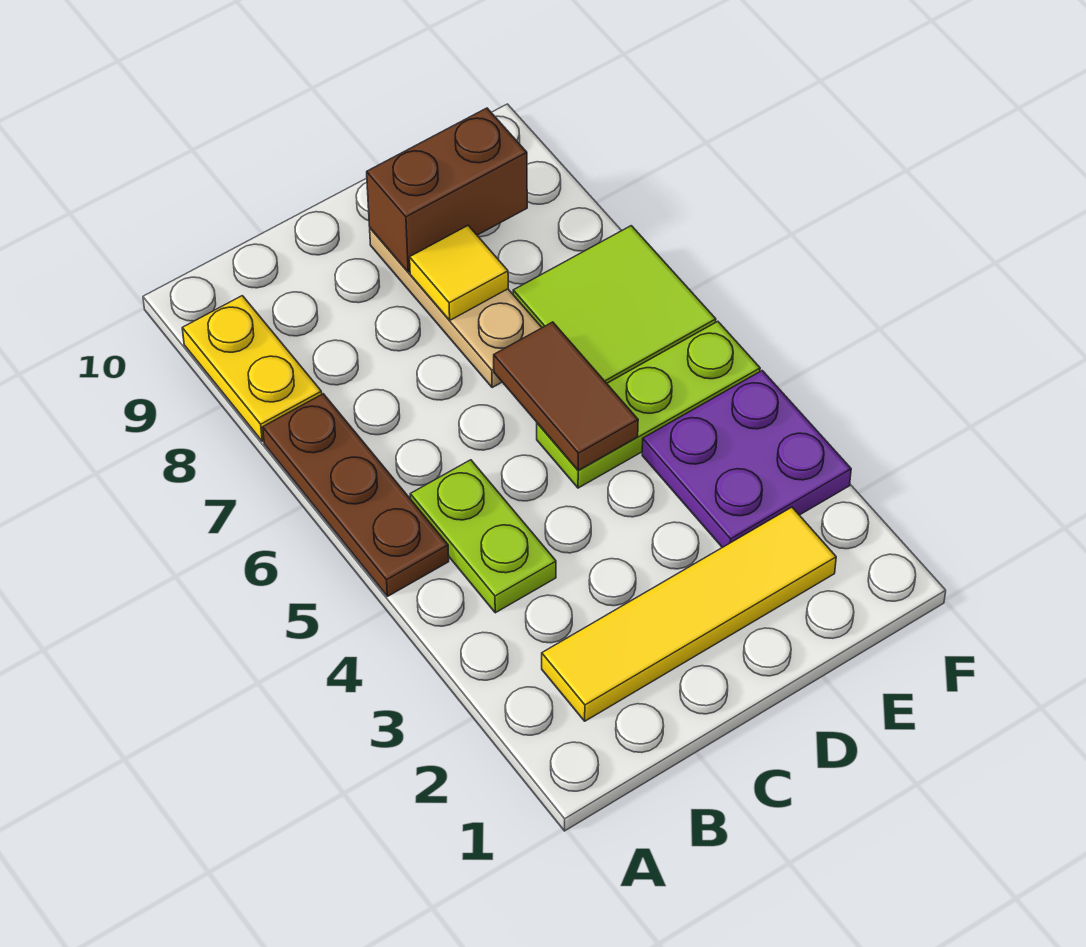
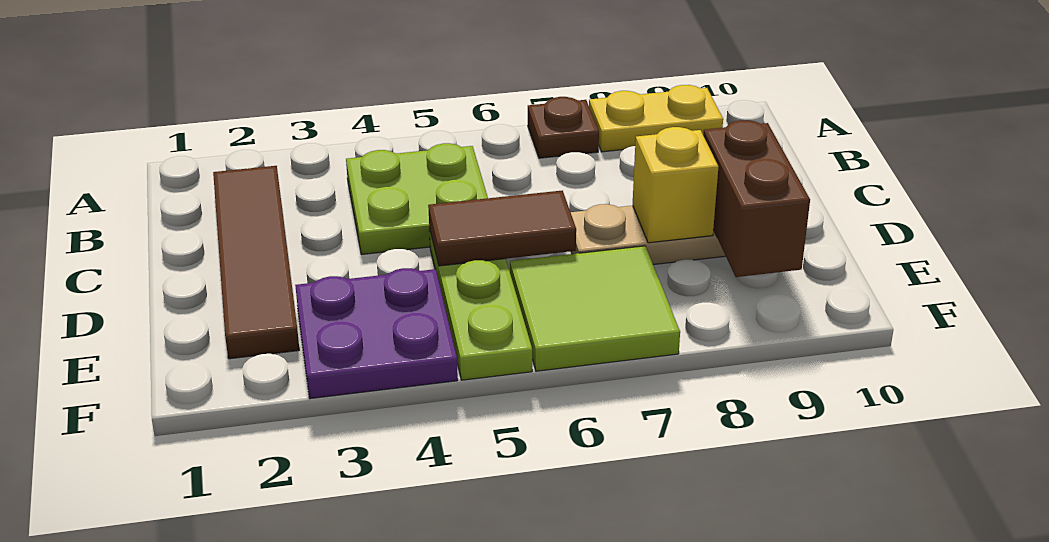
brown plate A5:A7 level 1 -> brown plate A7 level 1
yellow tile B2:E2 level 1 -> brown tile B2:E2 level 1
lime plate B4:B5 level 1 -> lime plate B4:C5 level 1
yellow tile D8 level 2 -> yellow brick D8 level 2

